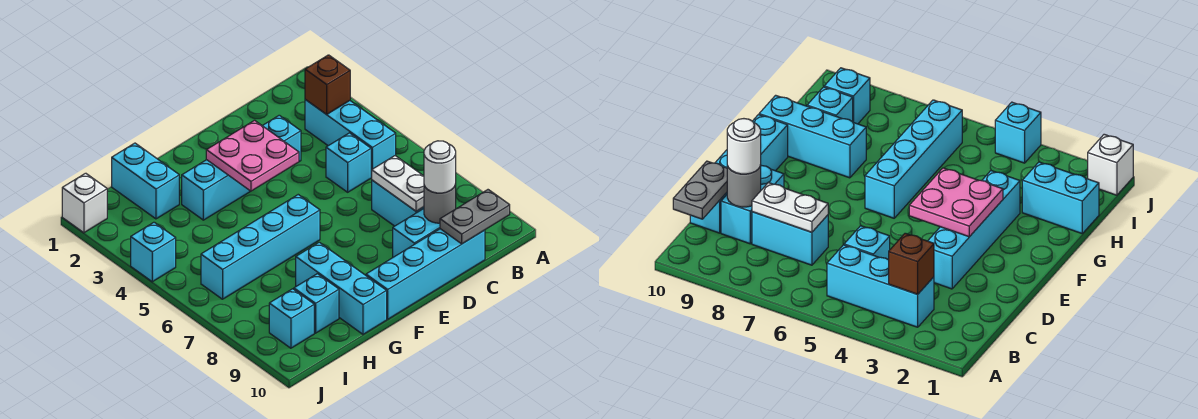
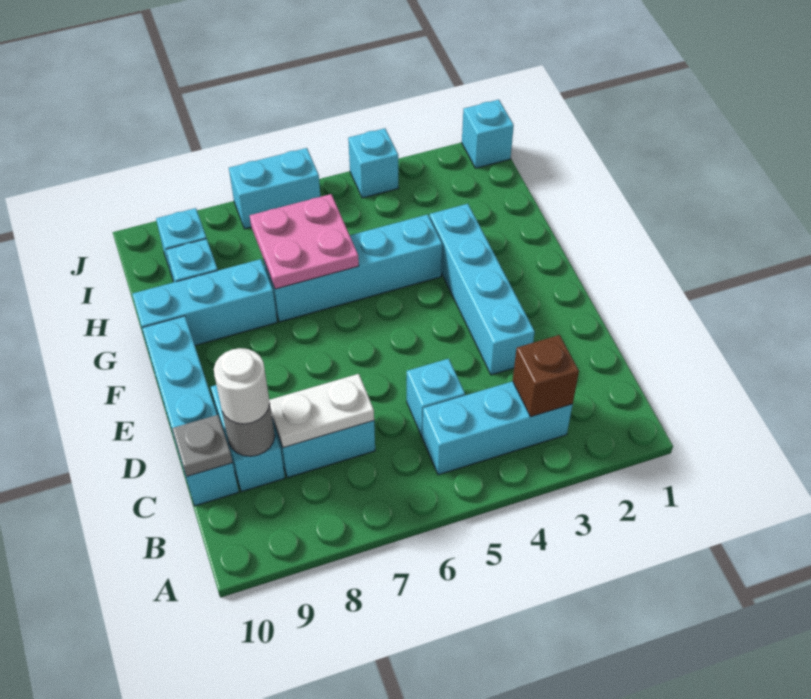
grey plate B10:C10 level 2 -> grey plate C10 level 2
pink plate E3:F4 level 2 -> pink plate G6:H7 level 2
cyan brick F6:I6 level 1 -> cyan brick G4:G7 level 1
cyan brick H1:H2 level 1 -> cyan brick J6:J7 level 1
white brick J1 level 1 -> cyan brick J1 level 1

